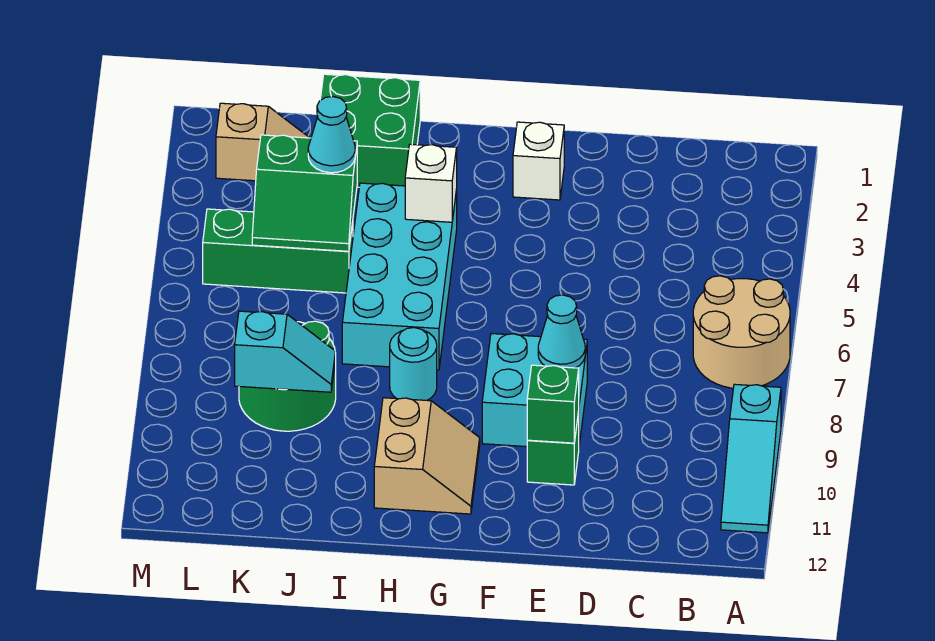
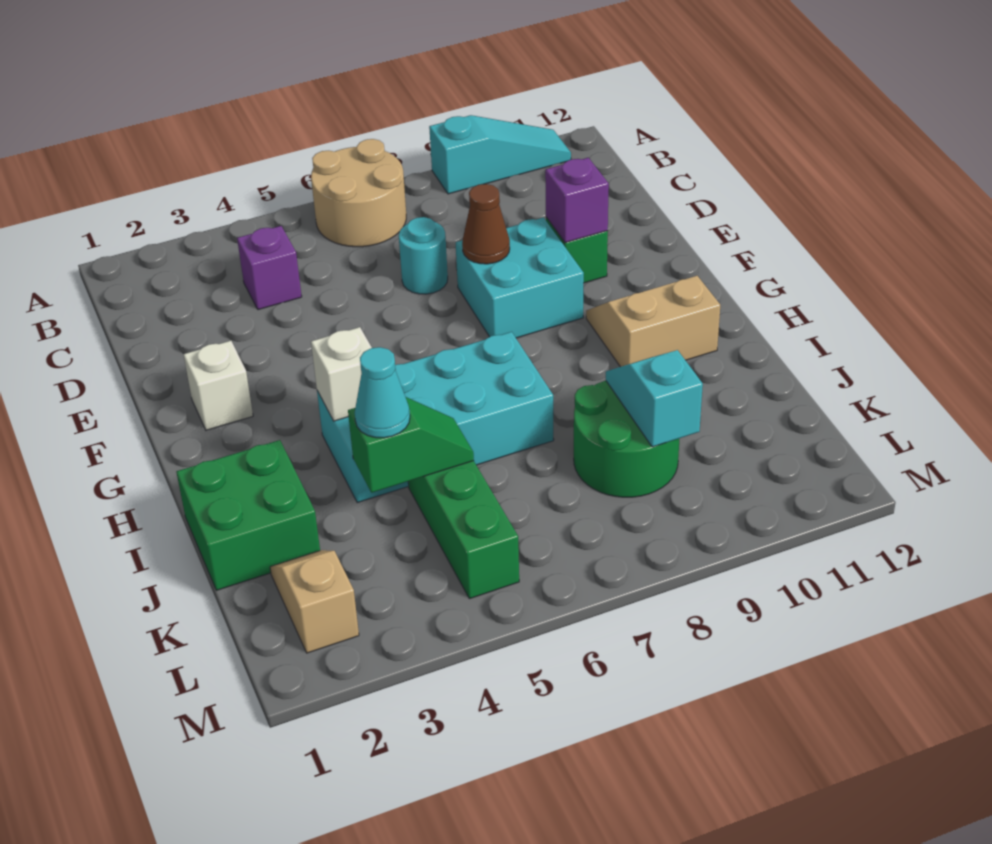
none -> purple brick C4 level 1
cyan cone E8 level 2 -> brown cone E8 level 2
green brick E10 level 2 -> purple brick E10 level 2
cyan round brick H8 level 1 -> cyan round brick D7 level 1
green slope J4:K5 level 2 top 4 -> green slope J4:J5 level 2 top 4

